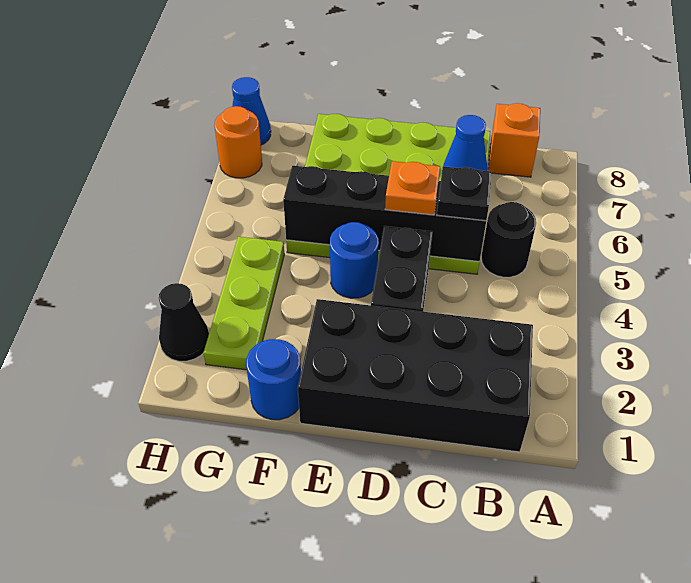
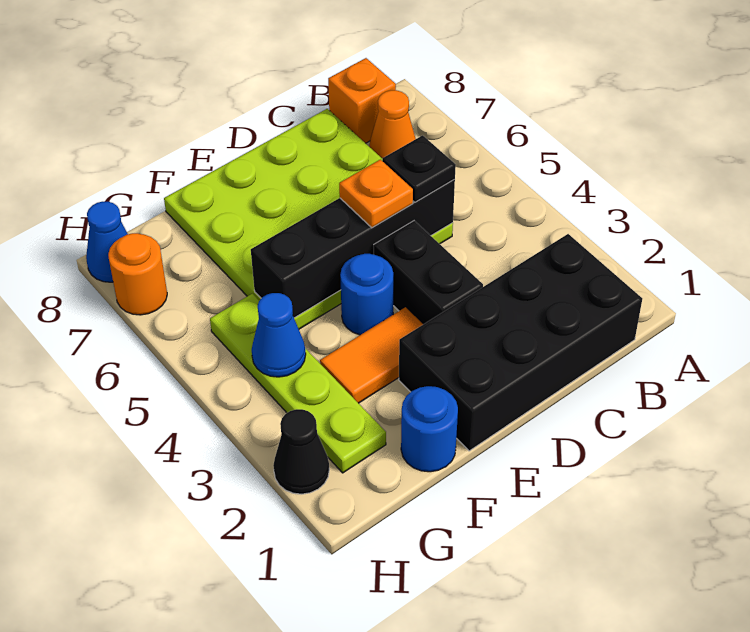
black round brick B5 level 1 -> none
none -> orange cone B7 level 1
blue cone C7 level 2 -> blue cone G4 level 2
none -> orange tile E3:F3 level 1
lime plate G2:G4 level 1 -> lime plate G2:G5 level 1

